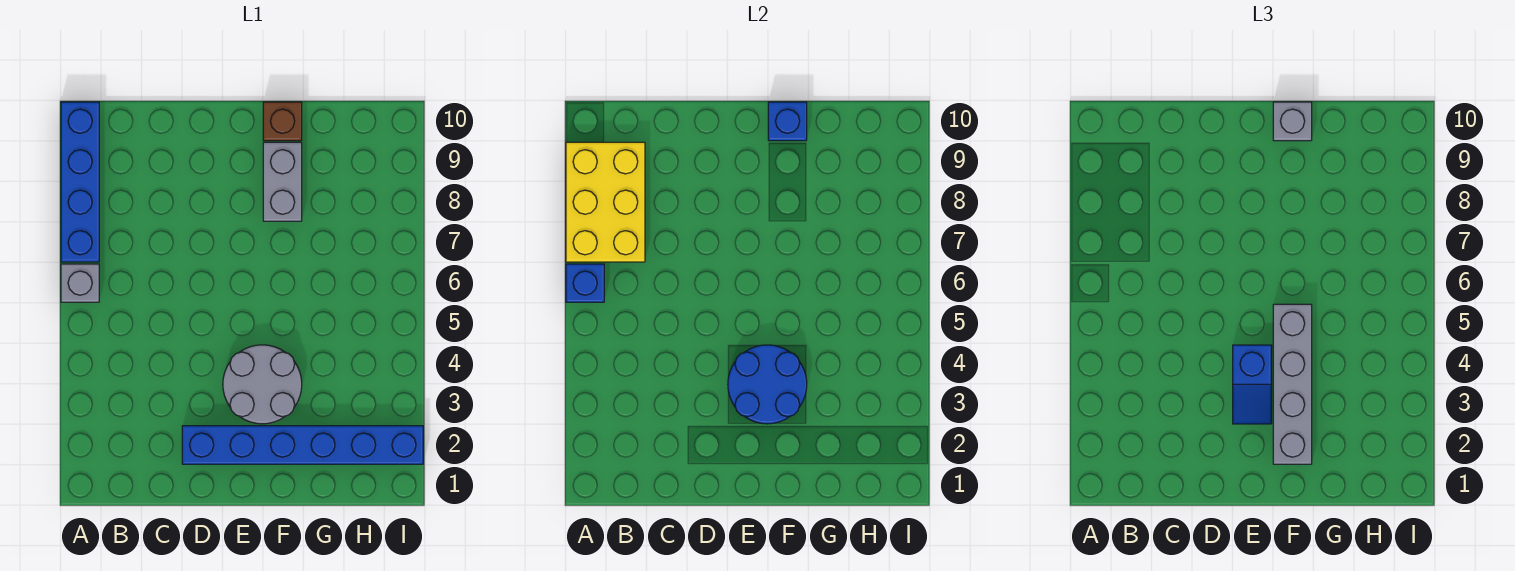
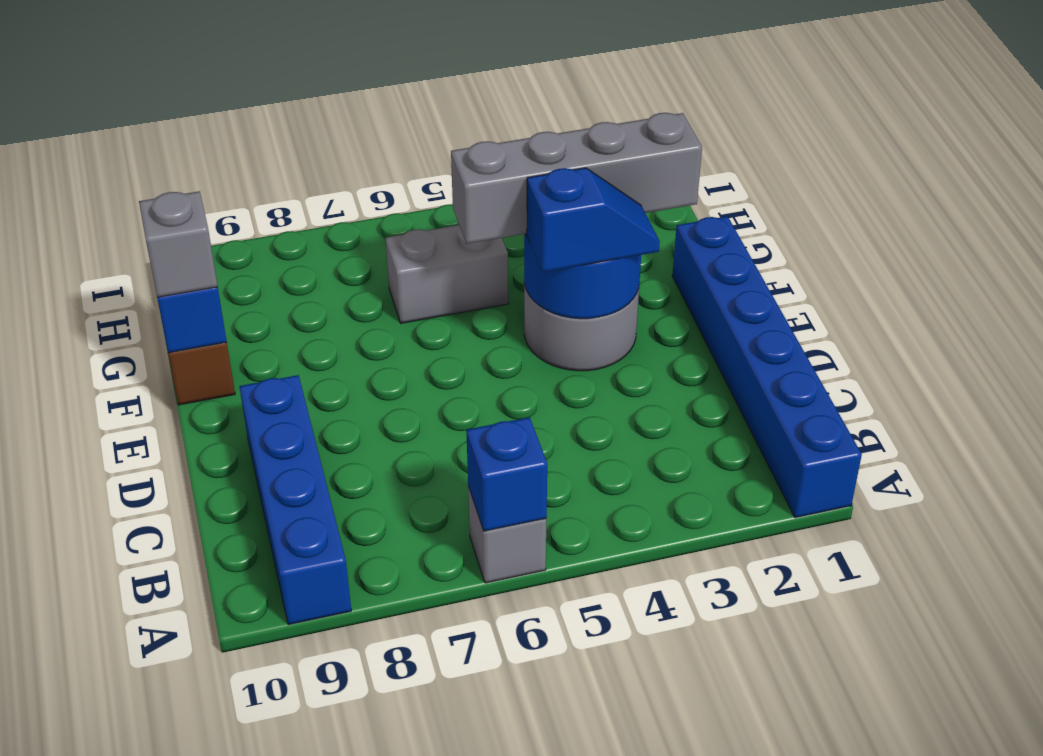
blue brick A7:A10 level 1 -> blue brick A9:D9 level 1
yellow brick A7:B9 level 2 -> none
blue brick D2:I2 level 1 -> blue brick A1:F1 level 1
grey brick F8:F9 level 1 -> grey brick G5:G6 level 1

